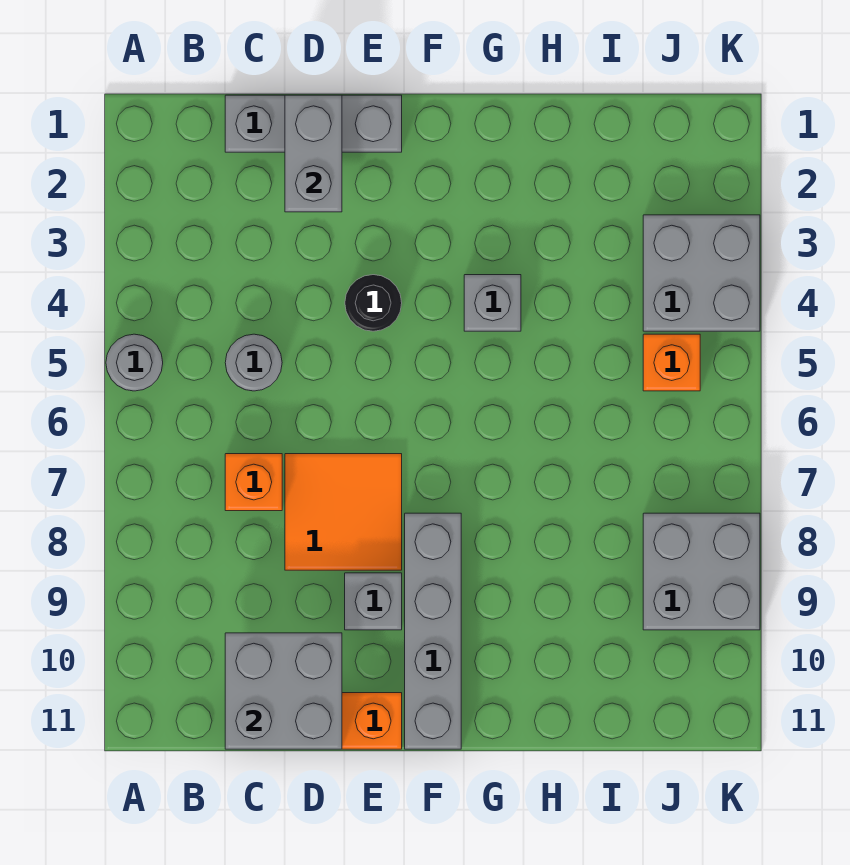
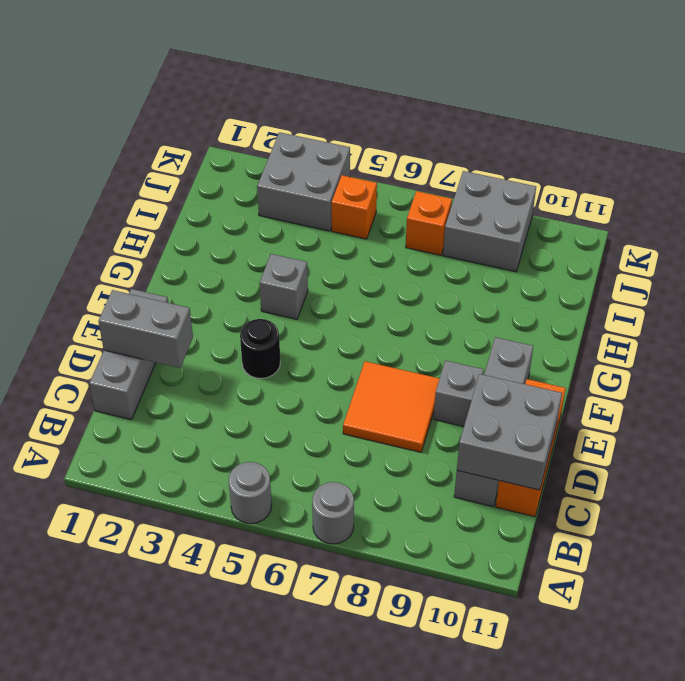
grey round brick C5 level 1 -> grey round brick A7 level 1
orange brick C7 level 1 -> orange brick J7 level 1
grey brick F8:F11 level 1 -> grey brick C10:F10 level 1

